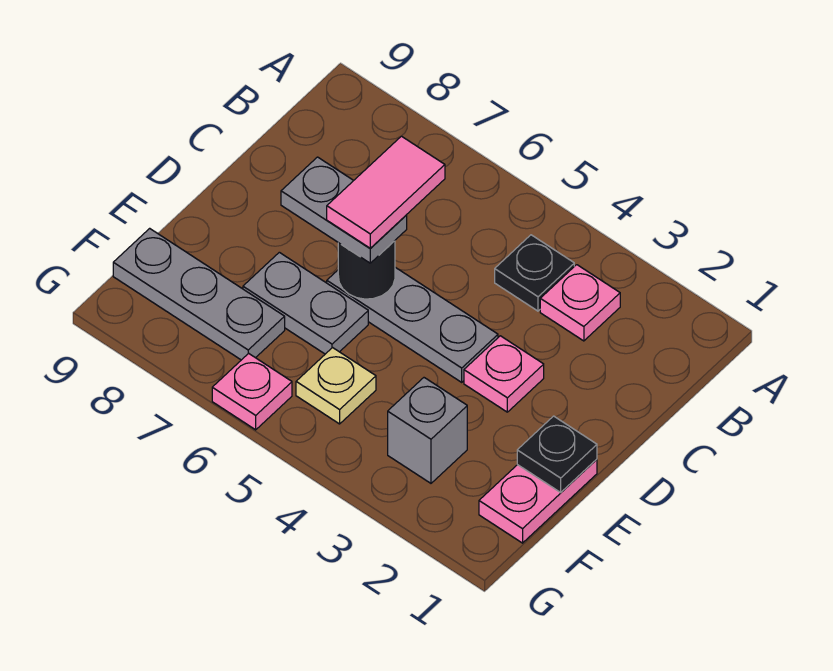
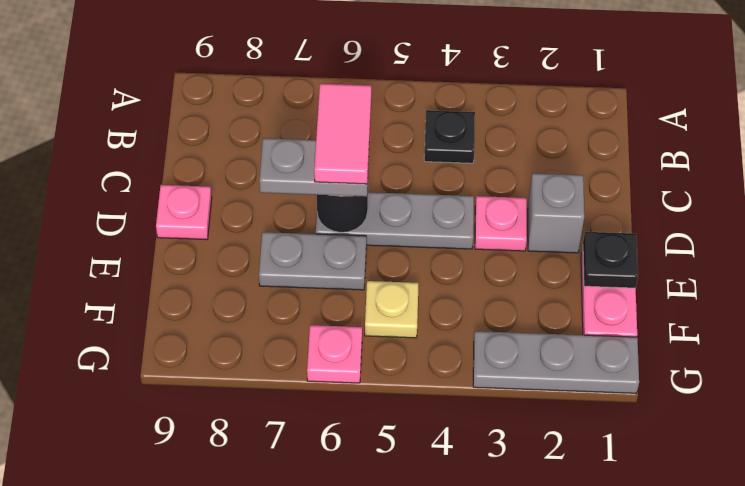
pink plate B3 level 1 -> pink plate D9 level 1
grey brick F3 level 1 -> grey brick D2 level 1
grey plate F7:F9 level 1 -> grey plate G1:G3 level 1

